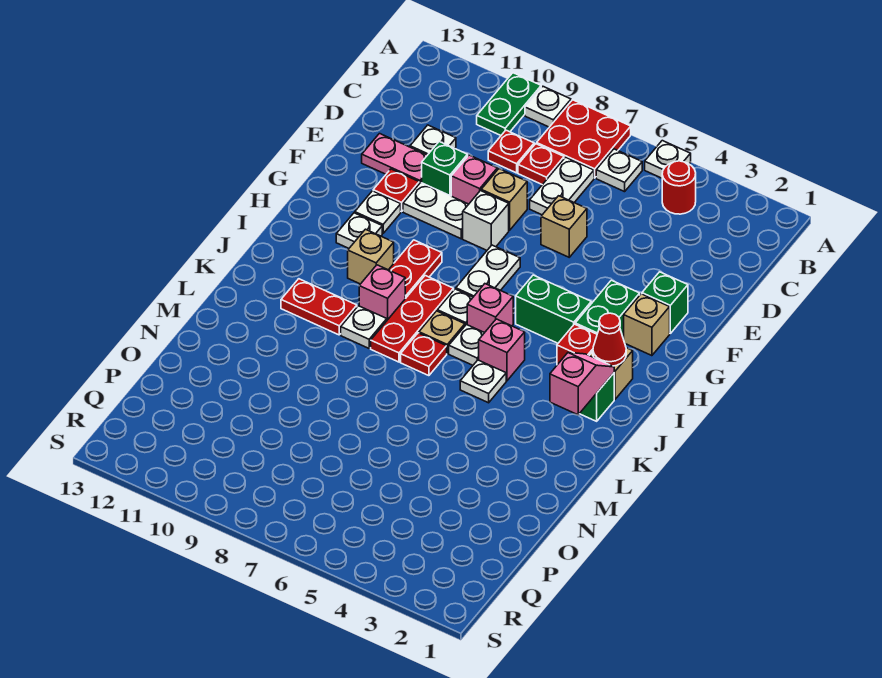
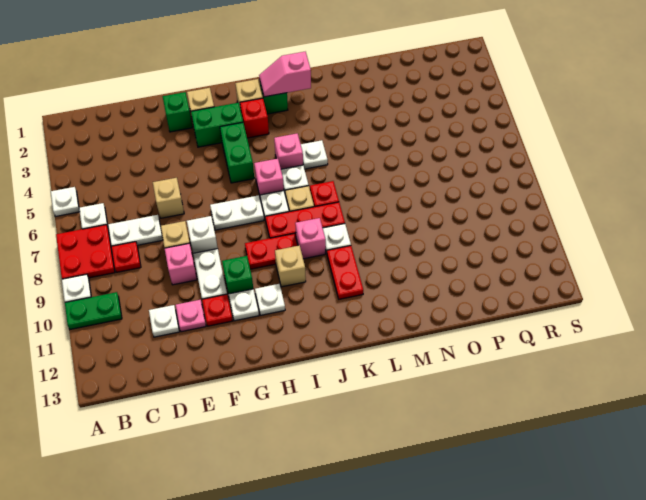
red round brick B4 level 1 -> none
red plate C9 level 1 -> none
green brick E10 level 1 -> green brick G10 level 1
pink plate E11:E12 level 1 -> pink plate E11 level 1
red cone I2 level 2 -> none

